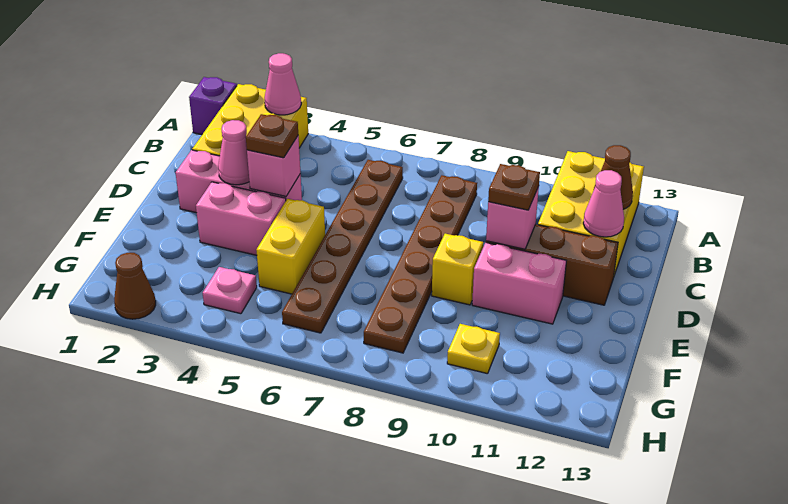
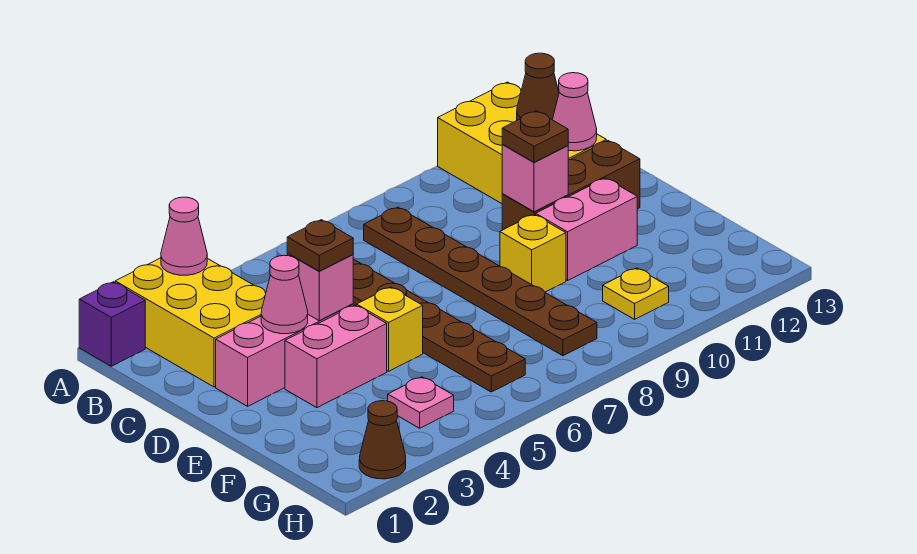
yellow brick E5:F5 level 1 -> yellow brick E5 level 1

